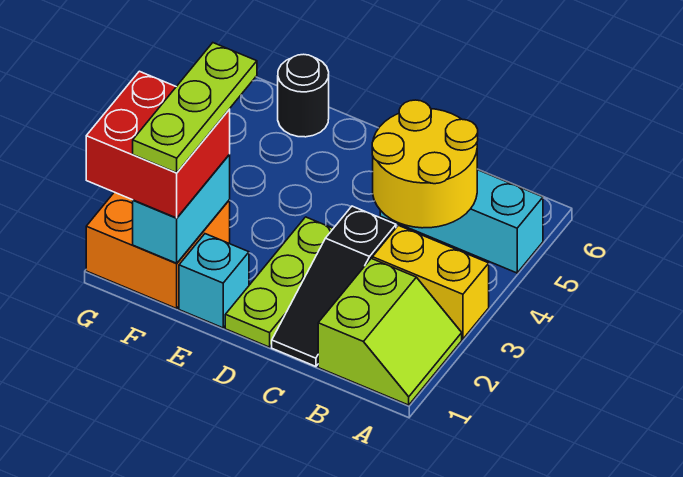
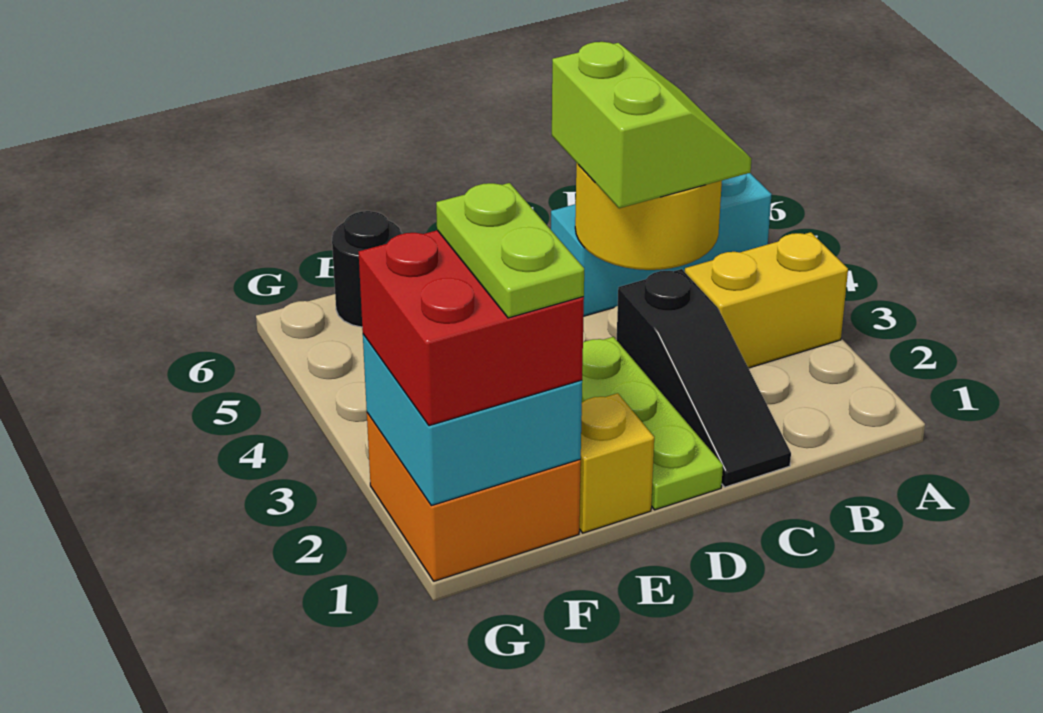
lime slope A1:B2 level 1 top B -> lime slope B4:C5 level 3 top C
cyan brick E1 level 1 -> yellow brick E1 level 1
cyan brick F1:F2 level 2 -> cyan brick F1:G2 level 2
lime plate F1:F3 level 4 -> lime plate F1:F2 level 4

